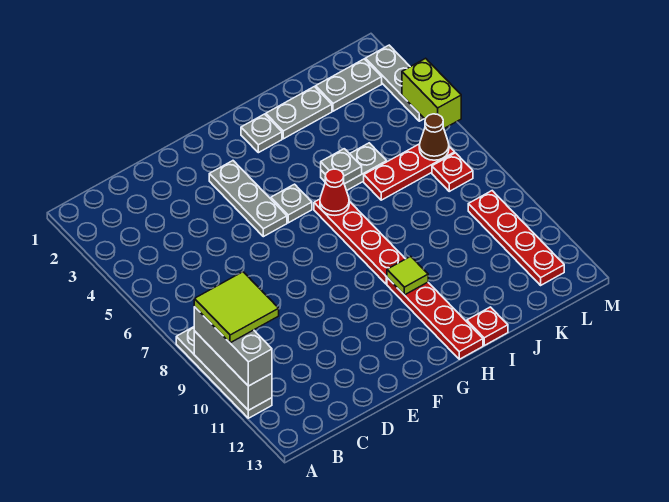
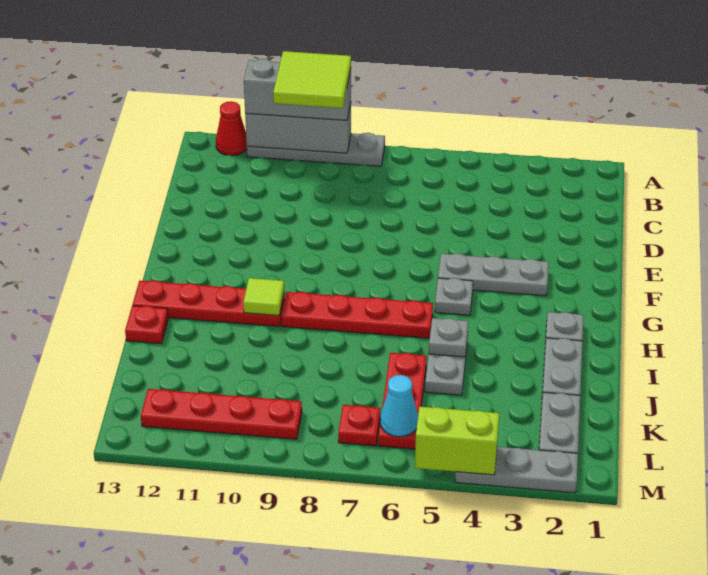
red cone H6 level 2 -> red cone A12 level 1
brown cone L6 level 2 -> cyan cone L6 level 2

